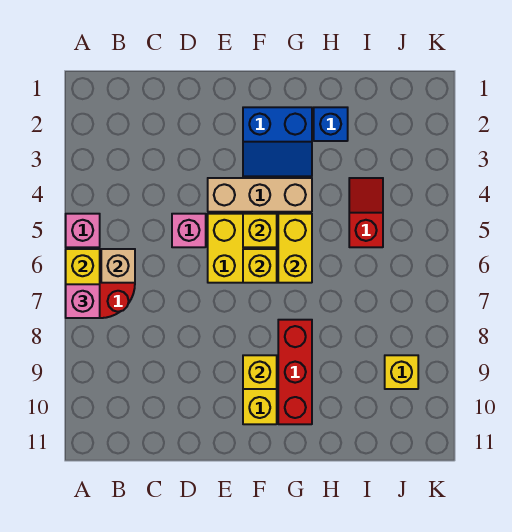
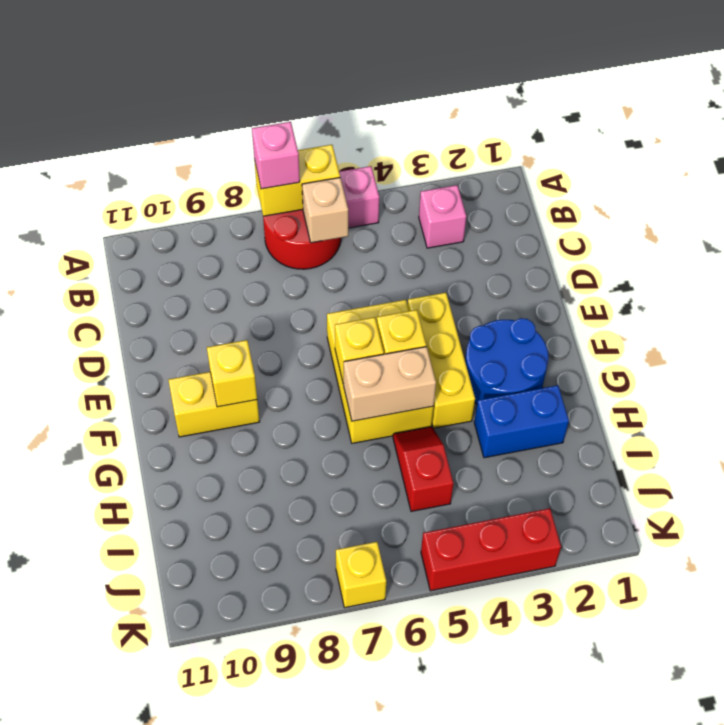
pink brick D5 level 1 -> pink brick B3 level 1
tan brick E4:G4 level 1 -> yellow brick E4:G4 level 1
blue slope F2:G3 level 1 top 2 -> blue round brick F2:G3 level 1
yellow brick G5:G6 level 2 -> tan brick G5:G6 level 2
red brick G8:G10 level 1 -> red brick K3:K5 level 1
blue brick H2 level 1 -> blue brick H2:H3 level 1
red slope I4:I5 level 1 top 5 -> red slope H5:I5 level 1 top I
yellow brick J9 level 1 -> yellow brick K7 level 1

